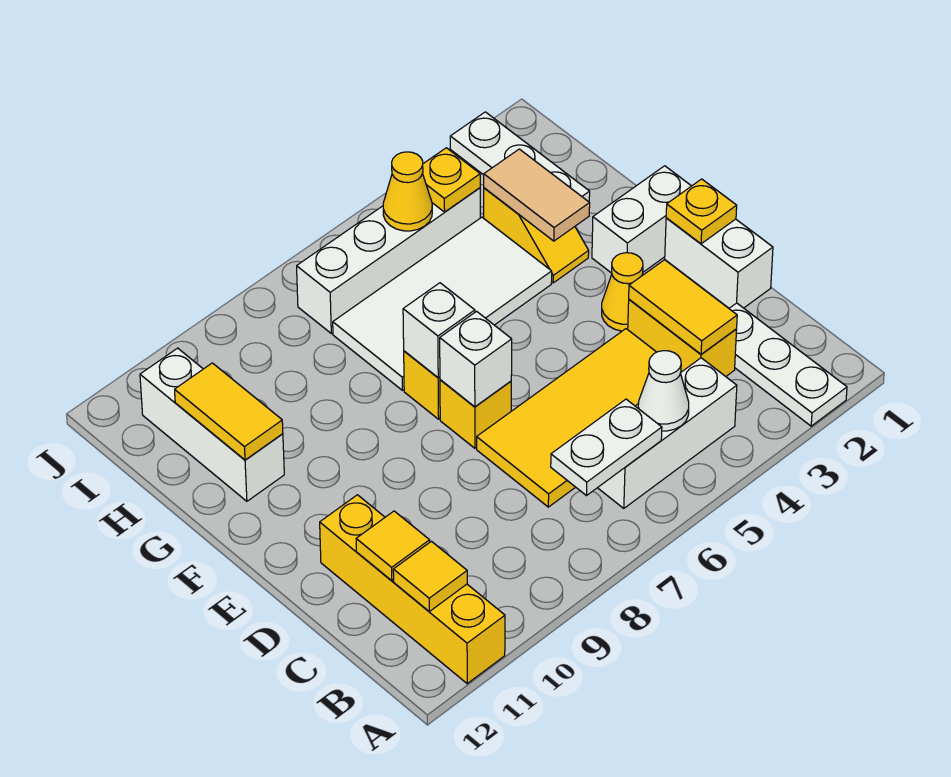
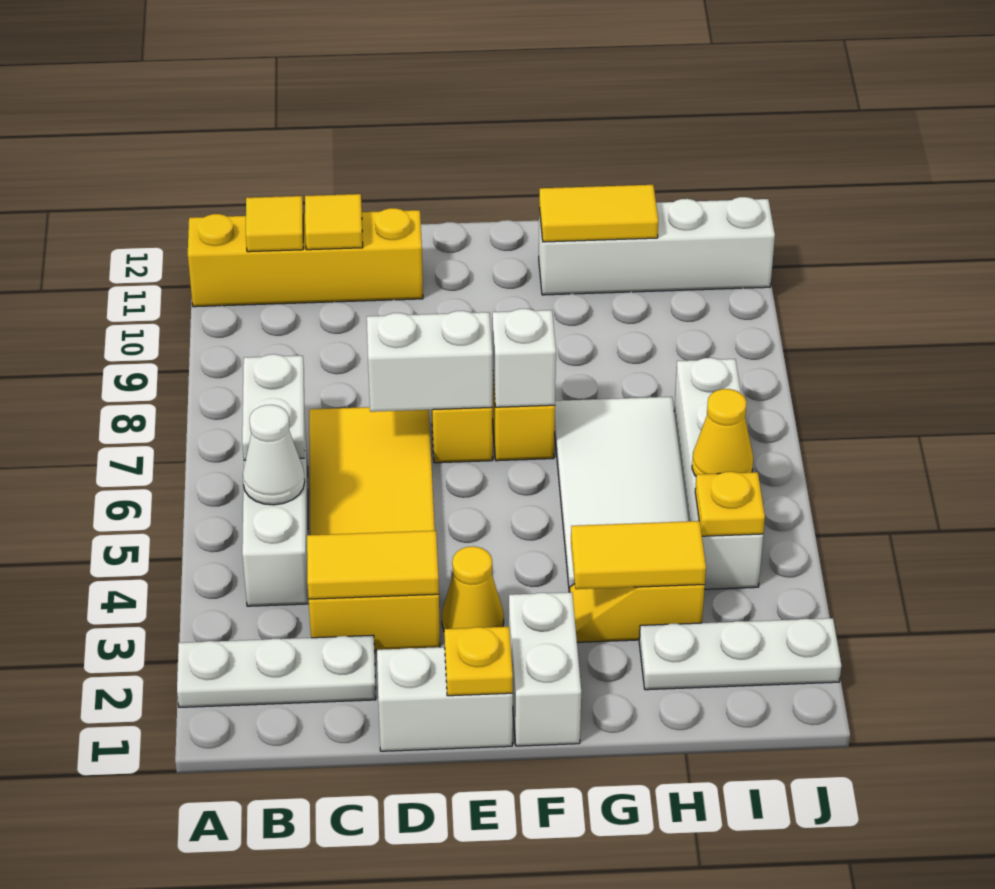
white brick E7 level 2 -> white brick D7:E7 level 2
tan tile G3:H3 level 2 -> yellow tile G3:H3 level 2
white brick G11:I11 level 1 -> white brick G11:J11 level 1

